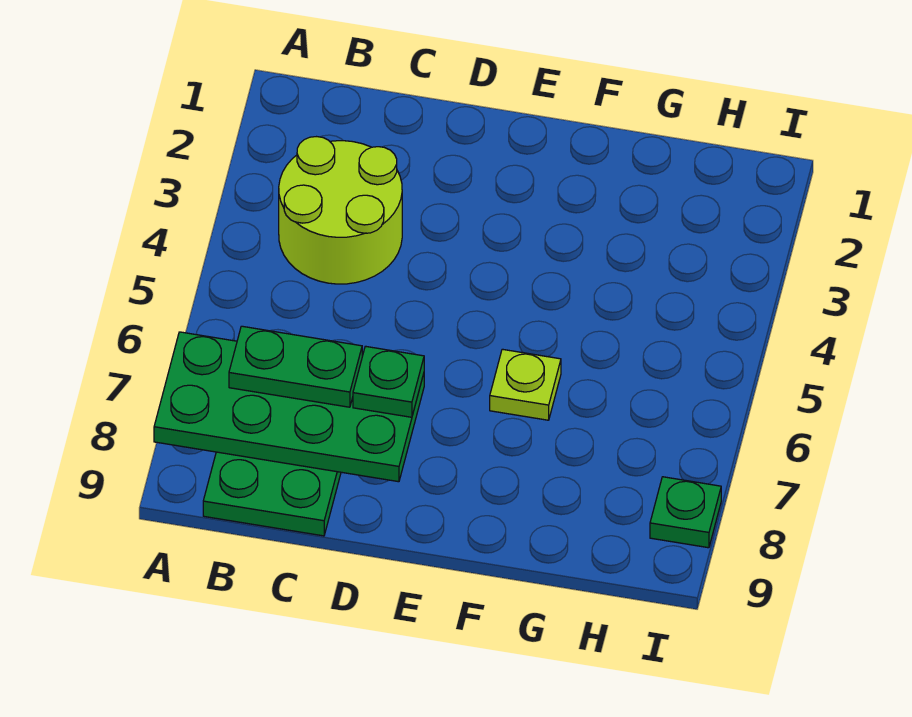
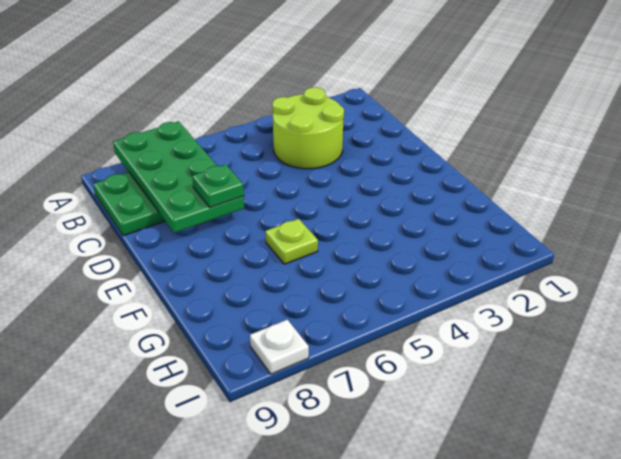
green plate B7:C7 level 3 -> none
green plate I8 level 1 -> white plate I8 level 1

